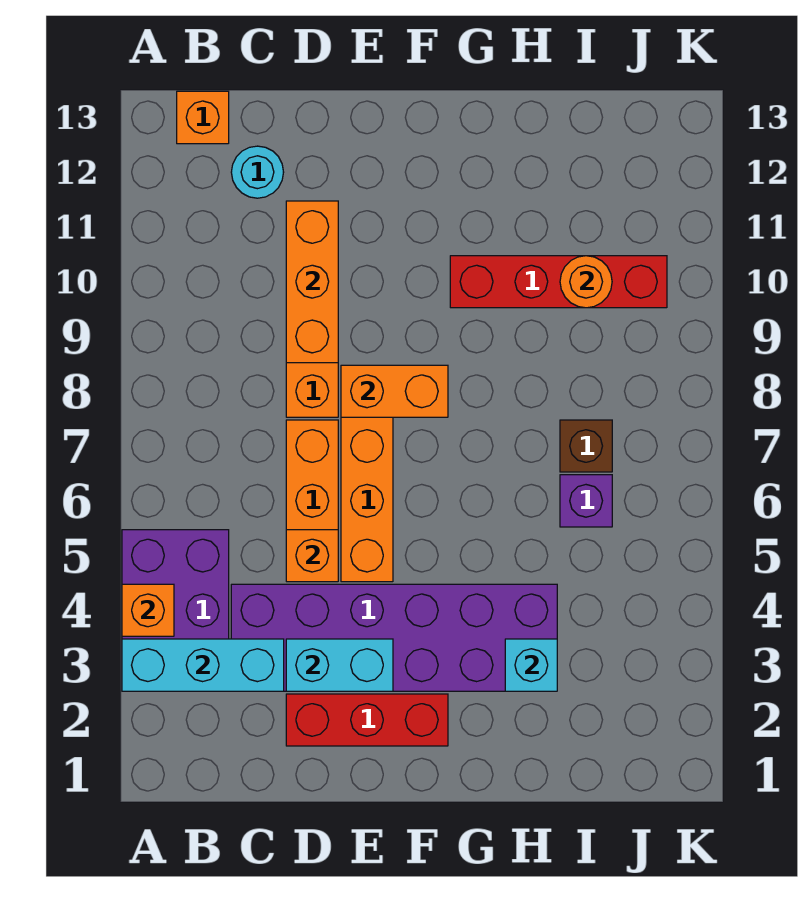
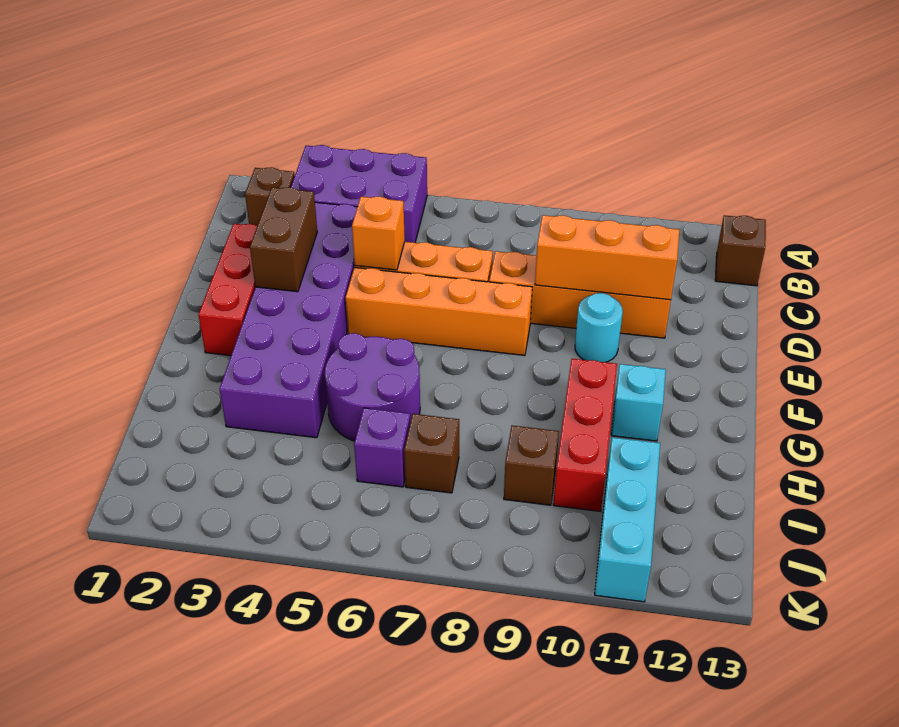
cyan brick A3:C3 level 2 -> cyan brick I11:K11 level 1
orange brick A4 level 2 -> none
none -> brown brick B2 level 1
orange brick B13 level 1 -> brown brick B13 level 1
cyan round brick C12 level 1 -> cyan round brick E10 level 1
cyan brick D3:E3 level 2 -> brown brick D3:E3 level 2
orange brick E8:F8 level 2 -> none
none -> purple round brick G5:H6 level 1
red brick G10:J10 level 1 -> red brick G10:I10 level 1
cyan brick H3 level 2 -> cyan brick G11 level 1
none -> brown brick I9 level 1
orange round brick I10 level 2 -> none

